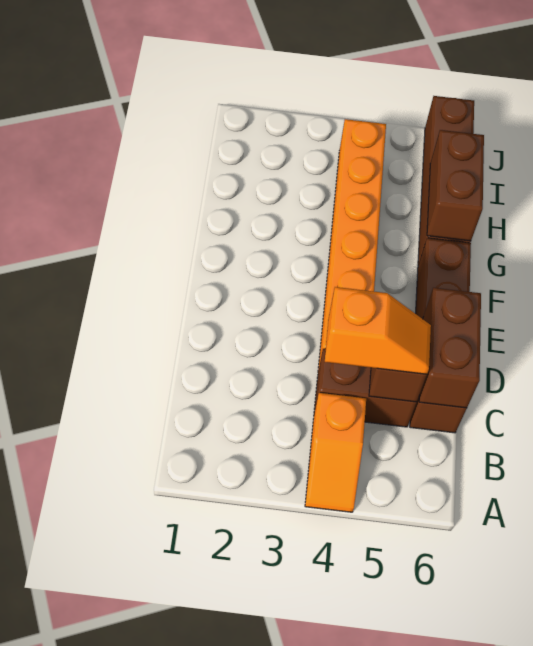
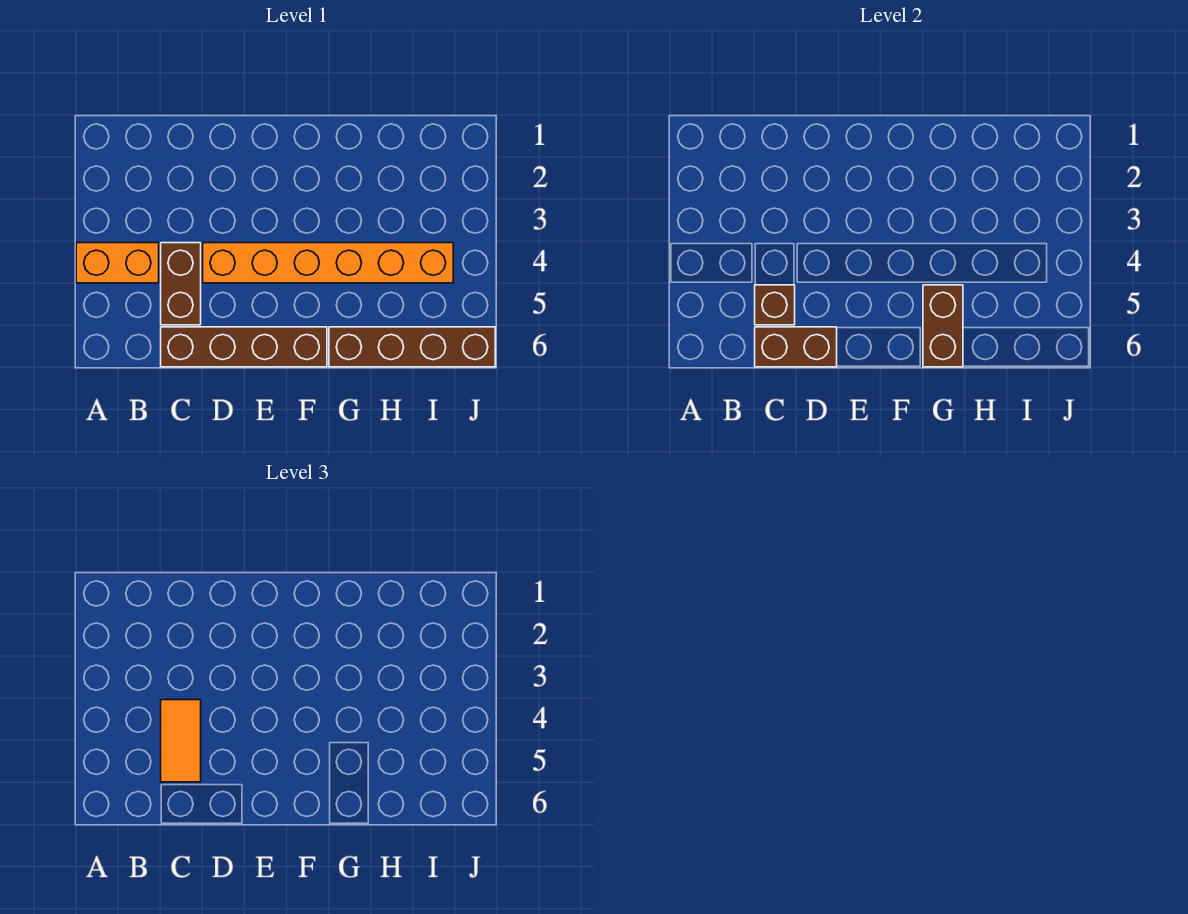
orange slope A4:B4 level 1 top B -> orange brick A4:B4 level 1
orange slope C4:C5 level 3 top 4 -> orange tile C4:C5 level 3
brown brick G6:H6 level 2 -> brown brick G5:G6 level 2

